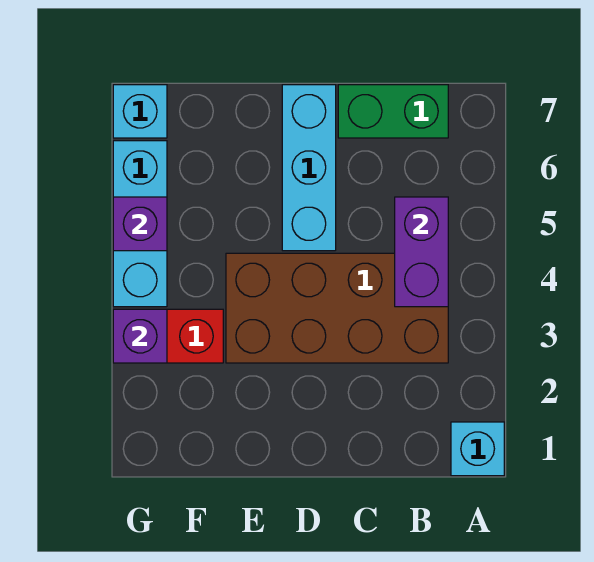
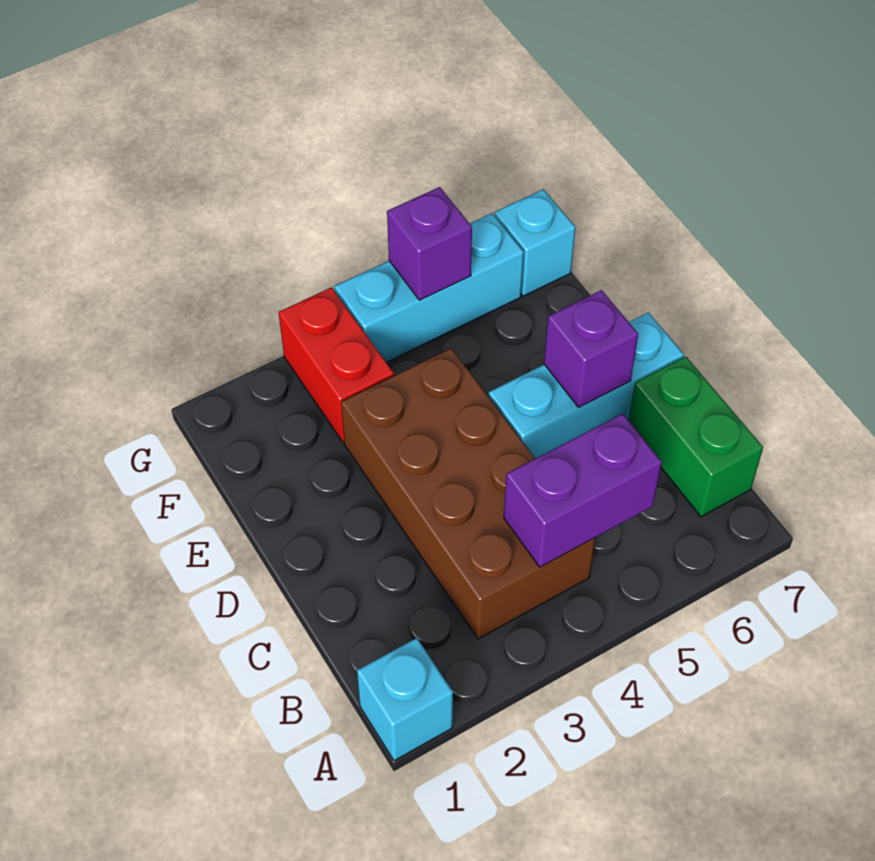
purple brick G3 level 2 -> purple brick D6 level 2

